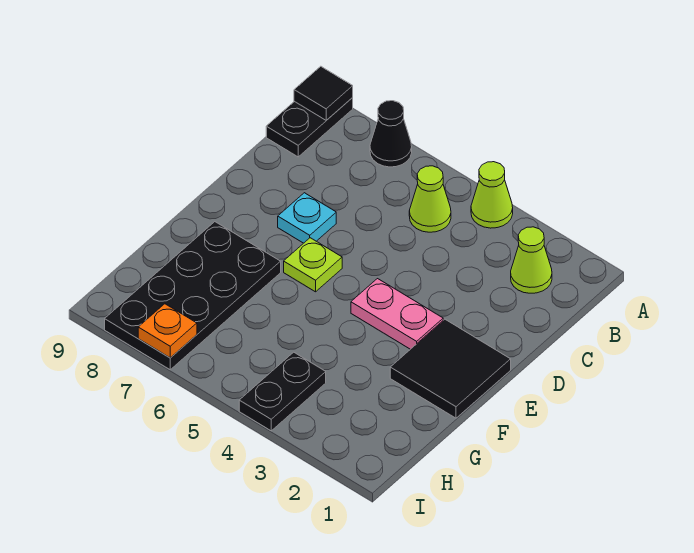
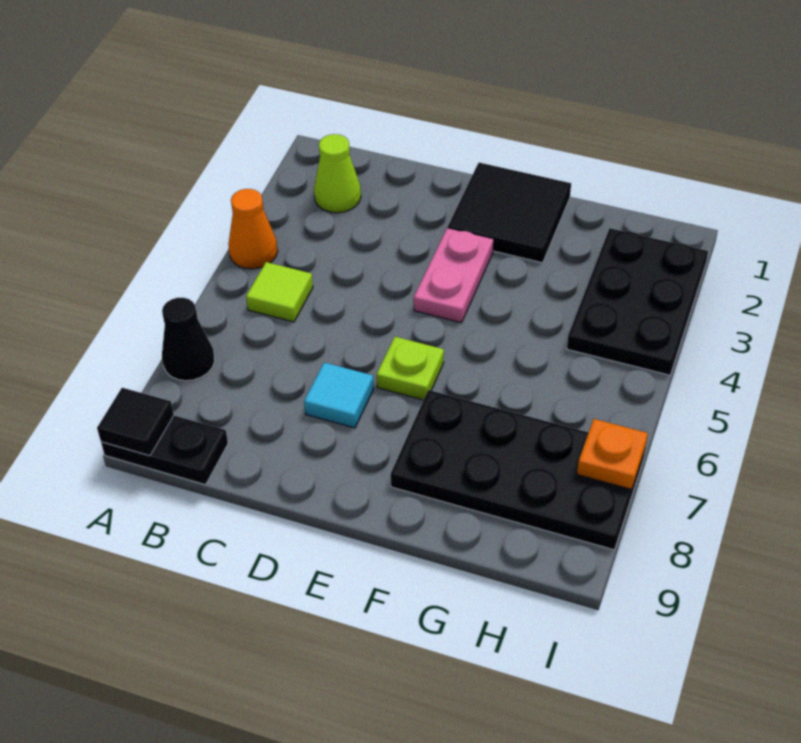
lime cone A4 level 1 -> orange cone A4 level 1
lime cone B5 level 1 -> lime tile B5 level 1
cyan plate D7 level 1 -> cyan tile D7 level 1
black plate H4:I4 level 1 -> black plate H2:I4 level 1

